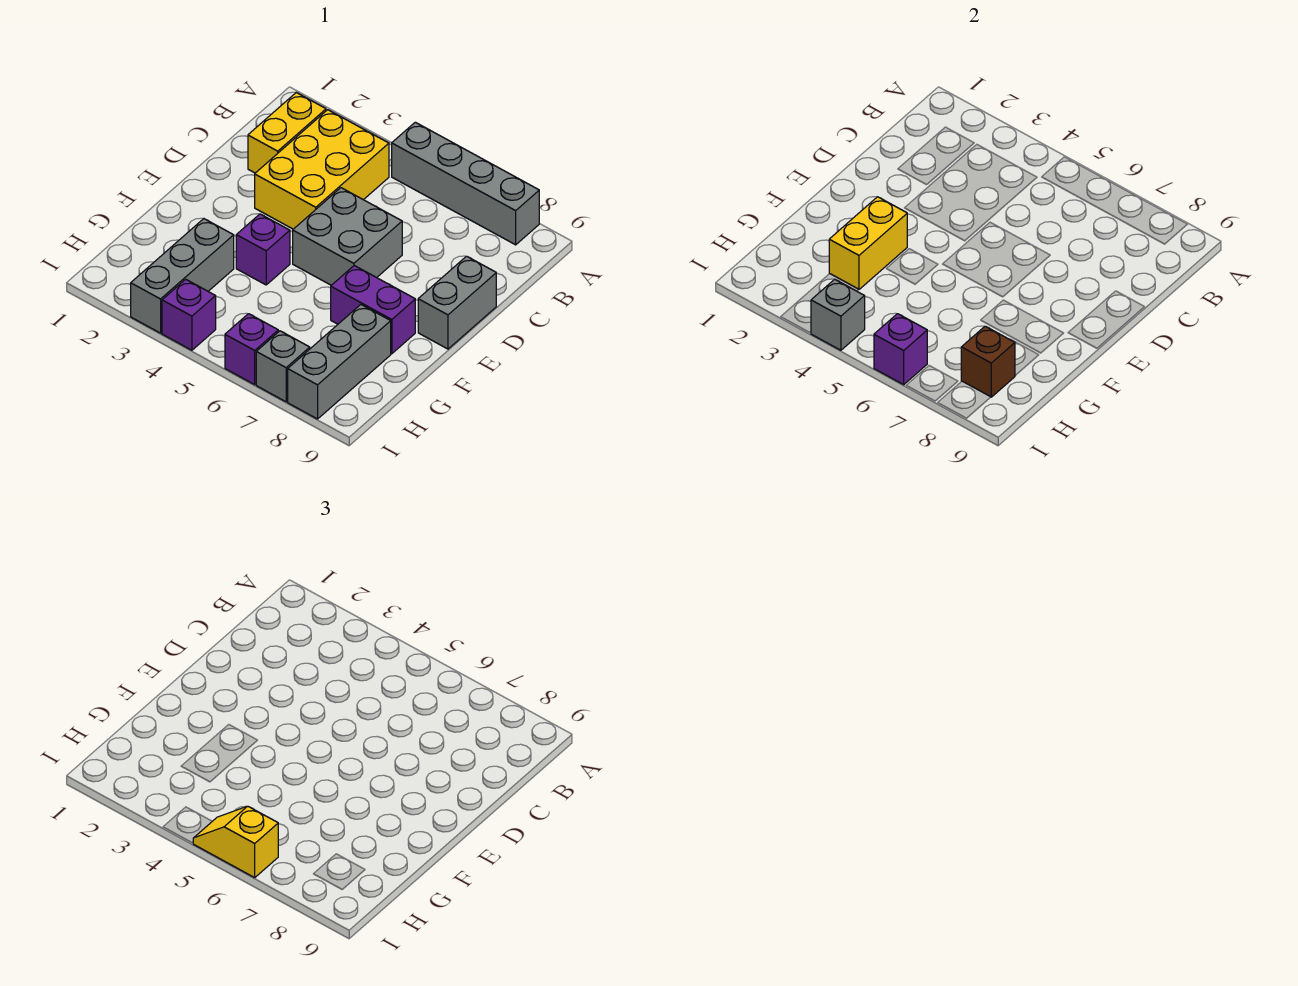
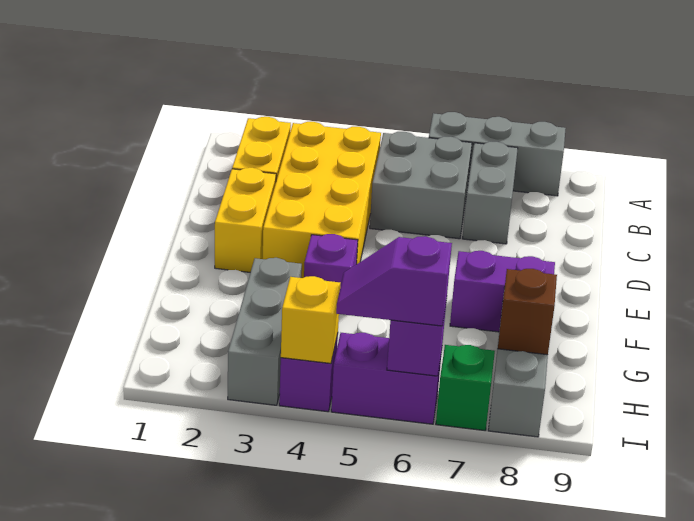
grey brick A5:A8 level 1 -> grey brick A6:A8 level 1
yellow brick B3:D4 level 1 -> yellow brick B3:E4 level 1
grey brick D5:E6 level 1 -> grey brick B5:C6 level 1
grey brick D9:E9 level 1 -> grey brick B7:C7 level 1
yellow brick F3:G3 level 2 -> yellow brick D2:E2 level 1
grey brick I4 level 2 -> yellow brick I4 level 2
yellow slope I5:I6 level 3 top 6 -> purple slope I5:I6 level 3 top 6
purple brick I6 level 1 -> purple brick I5:I6 level 1
grey brick I7 level 1 -> green brick I7 level 1

